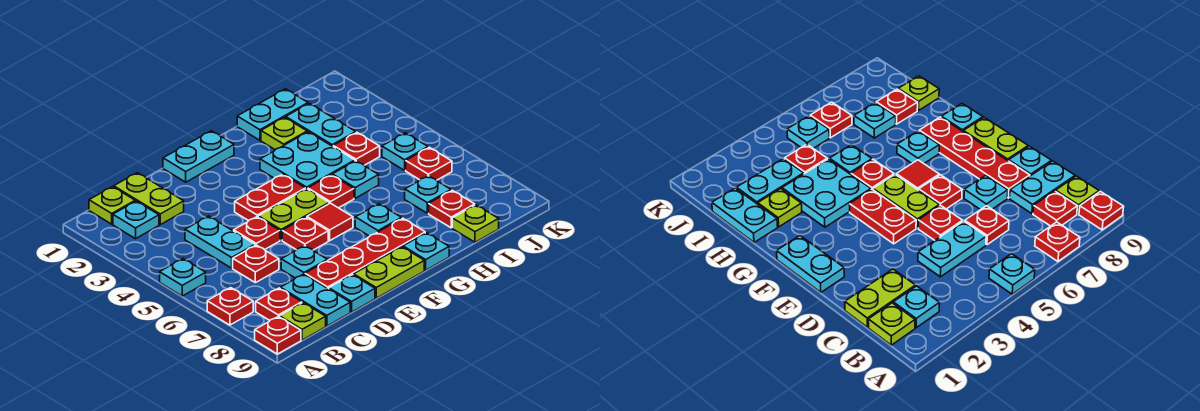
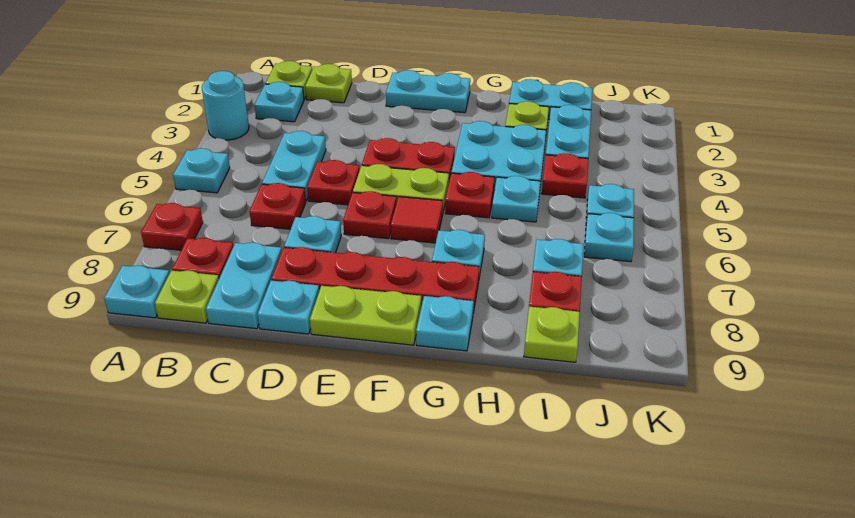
none -> cyan round brick A3 level 1
red plate A9 level 1 -> cyan plate A9 level 1
lime plate C1:C2 level 1 -> lime plate C1 level 1
red plate J6 level 1 -> cyan plate J6 level 1

